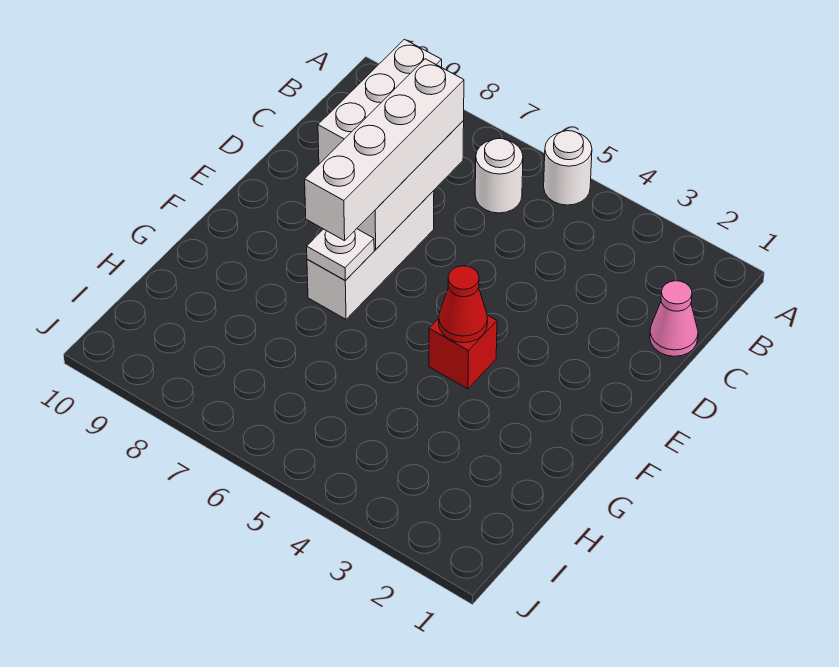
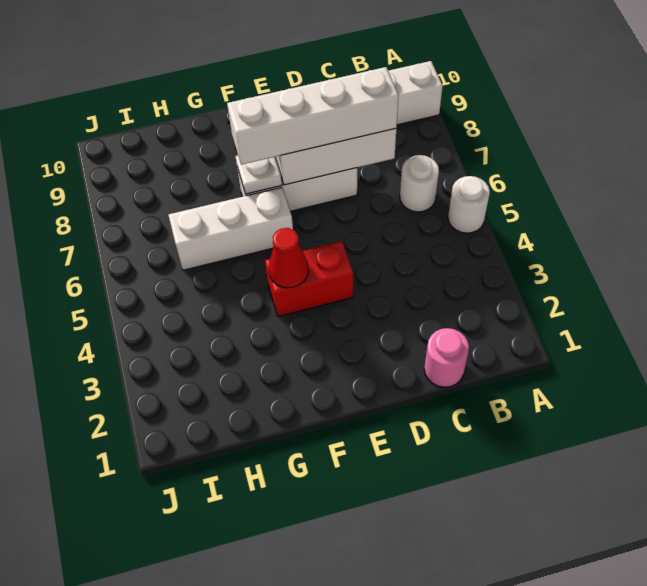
pink cone C1 level 1 -> pink round brick C1 level 1
red brick F4 level 1 -> red brick E4:F4 level 1
none -> white brick F6:H6 level 1

